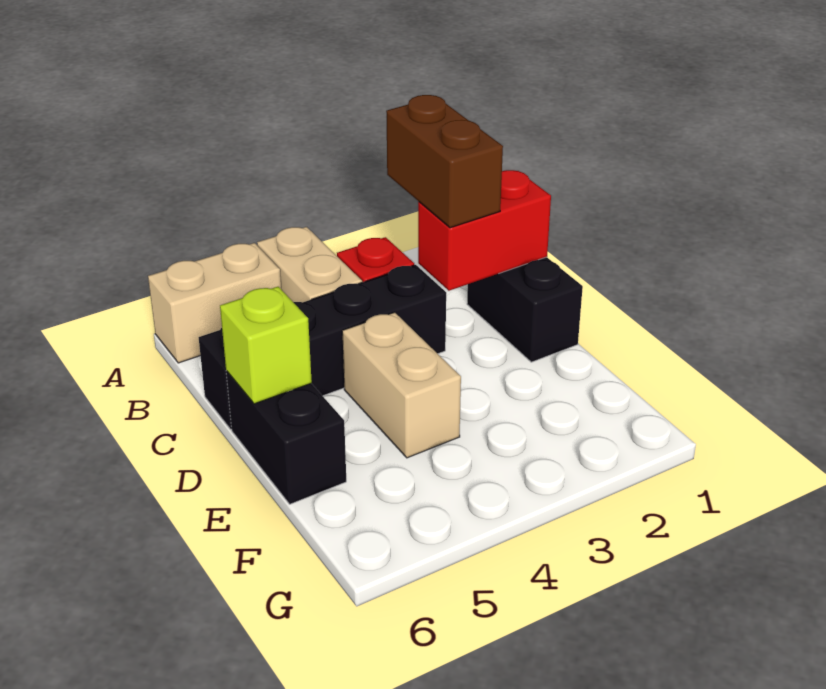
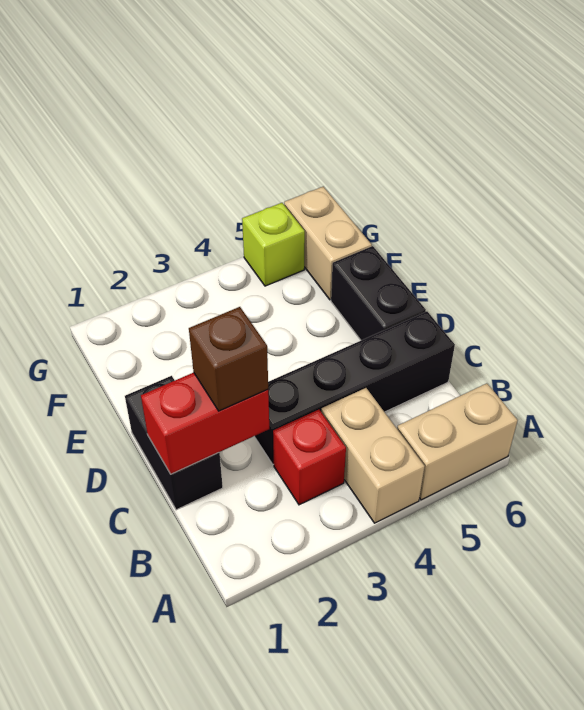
brown brick B2:C2 level 3 -> brown brick C2 level 3
tan brick D4:E4 level 1 -> tan brick F6:G6 level 1
lime brick D6 level 2 -> lime brick G5 level 1

